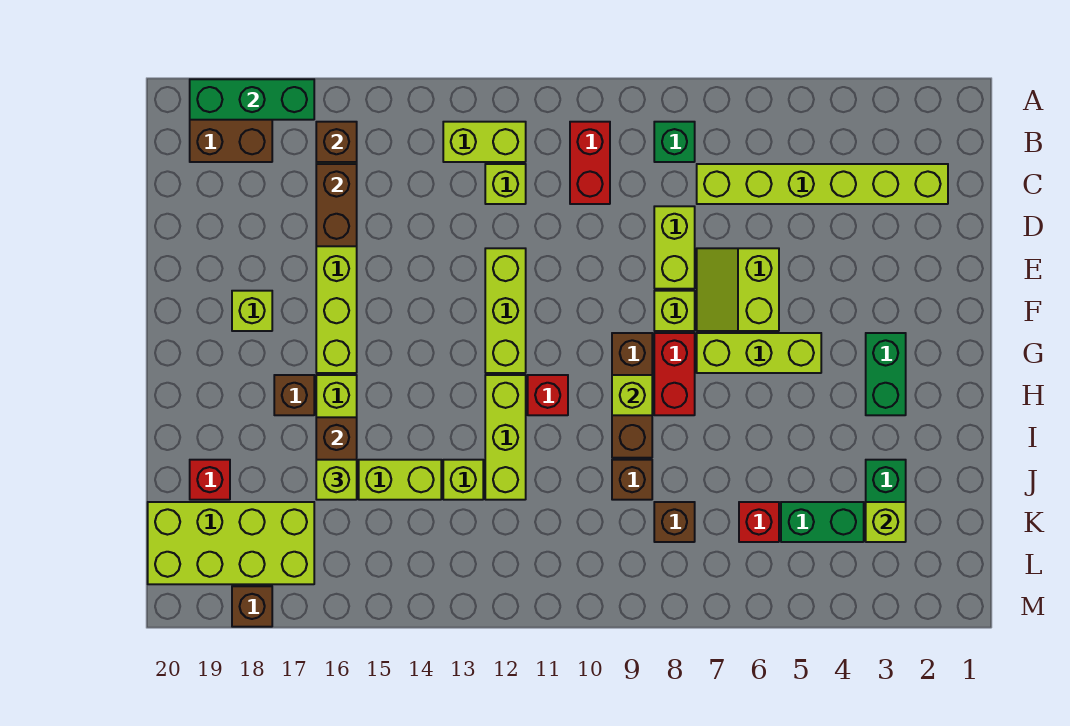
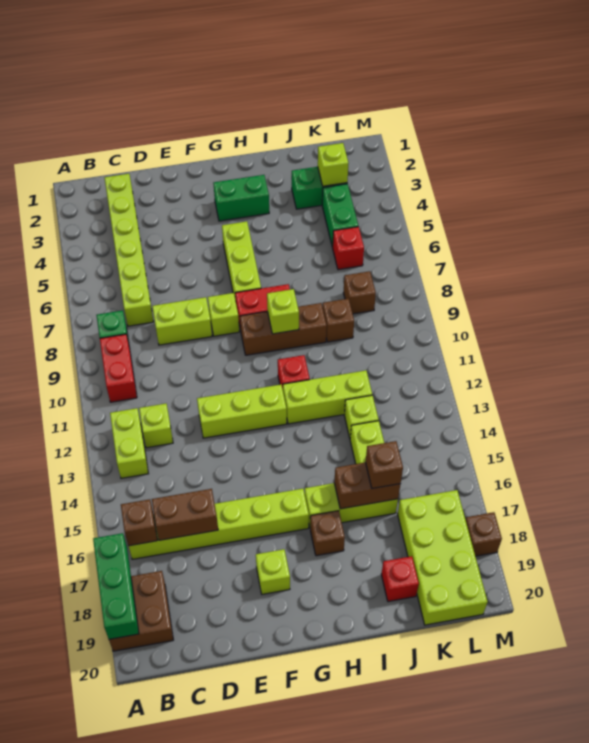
red brick B10:C10 level 1 -> red brick B9:B10 level 1
lime slope E6:F7 level 1 top 6 -> none
lime brick J16 level 3 -> brown brick J16 level 3

